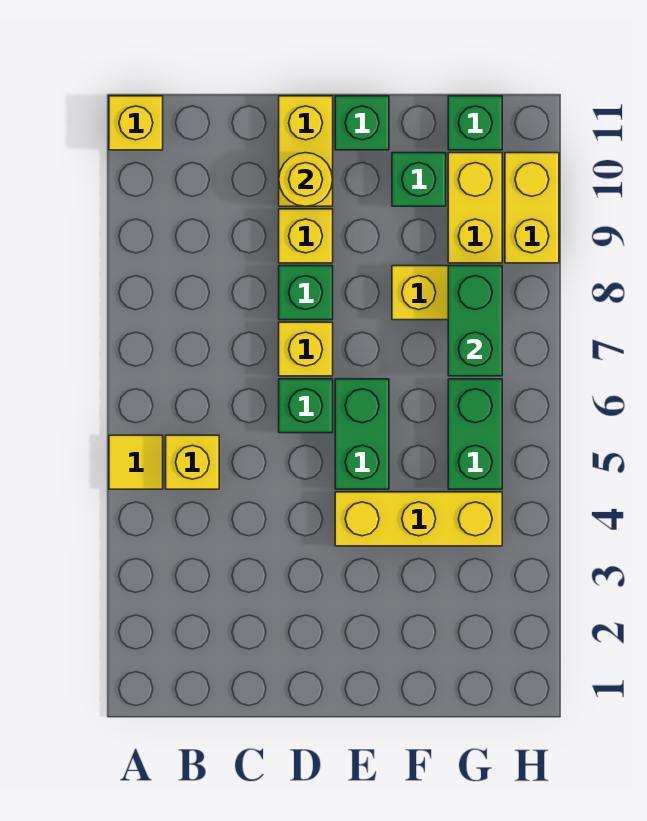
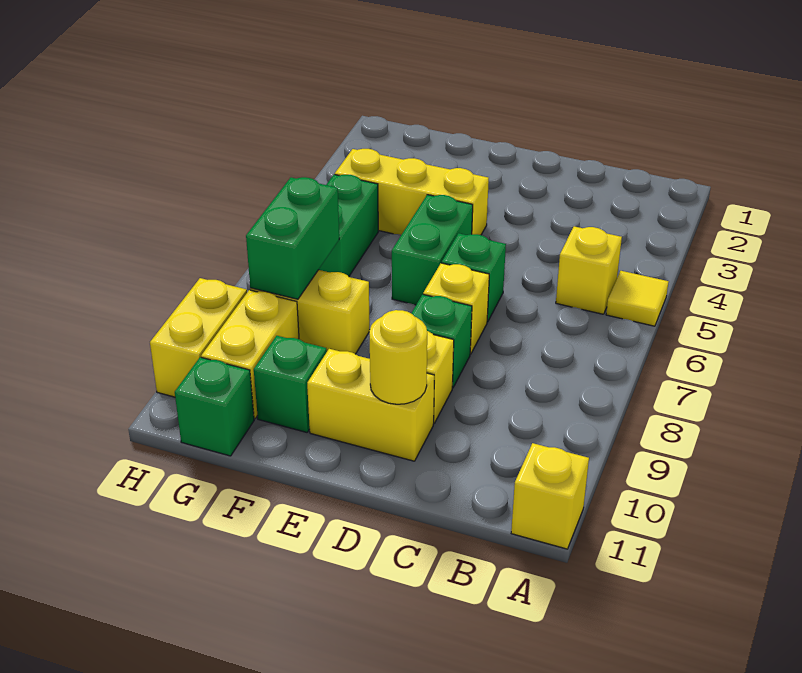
yellow brick D10:D11 level 1 -> yellow brick D10:E10 level 1
green brick E11 level 1 -> none

